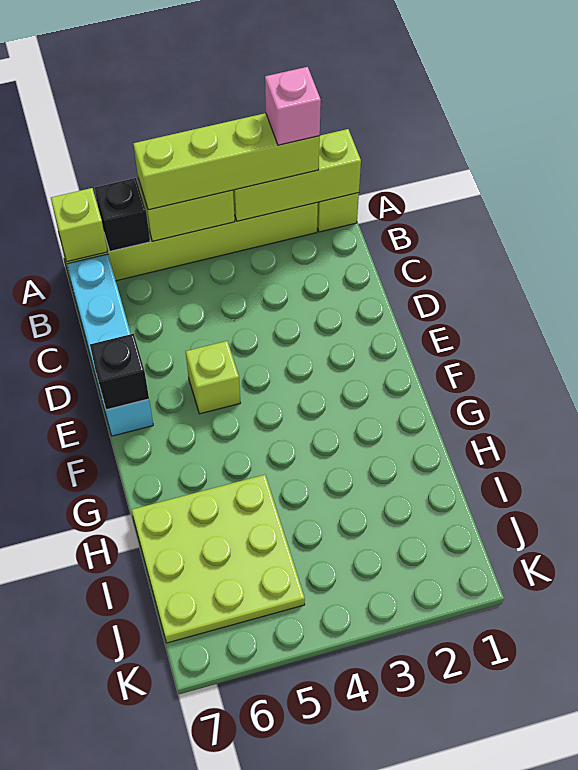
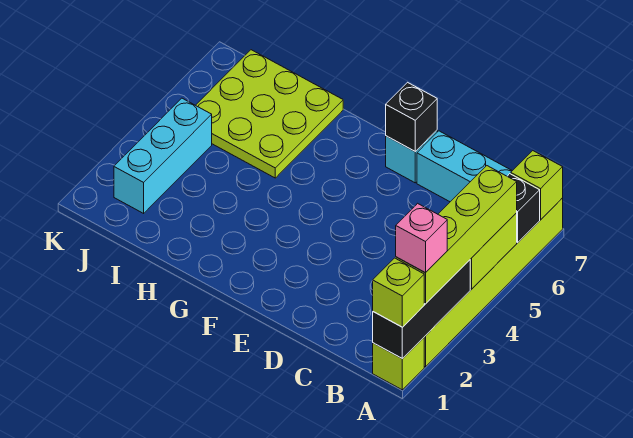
lime brick A1:A3 level 2 -> black brick A1:A3 level 2
lime brick E5 level 1 -> lime brick A1 level 3
none -> cyan brick J2:J4 level 1

